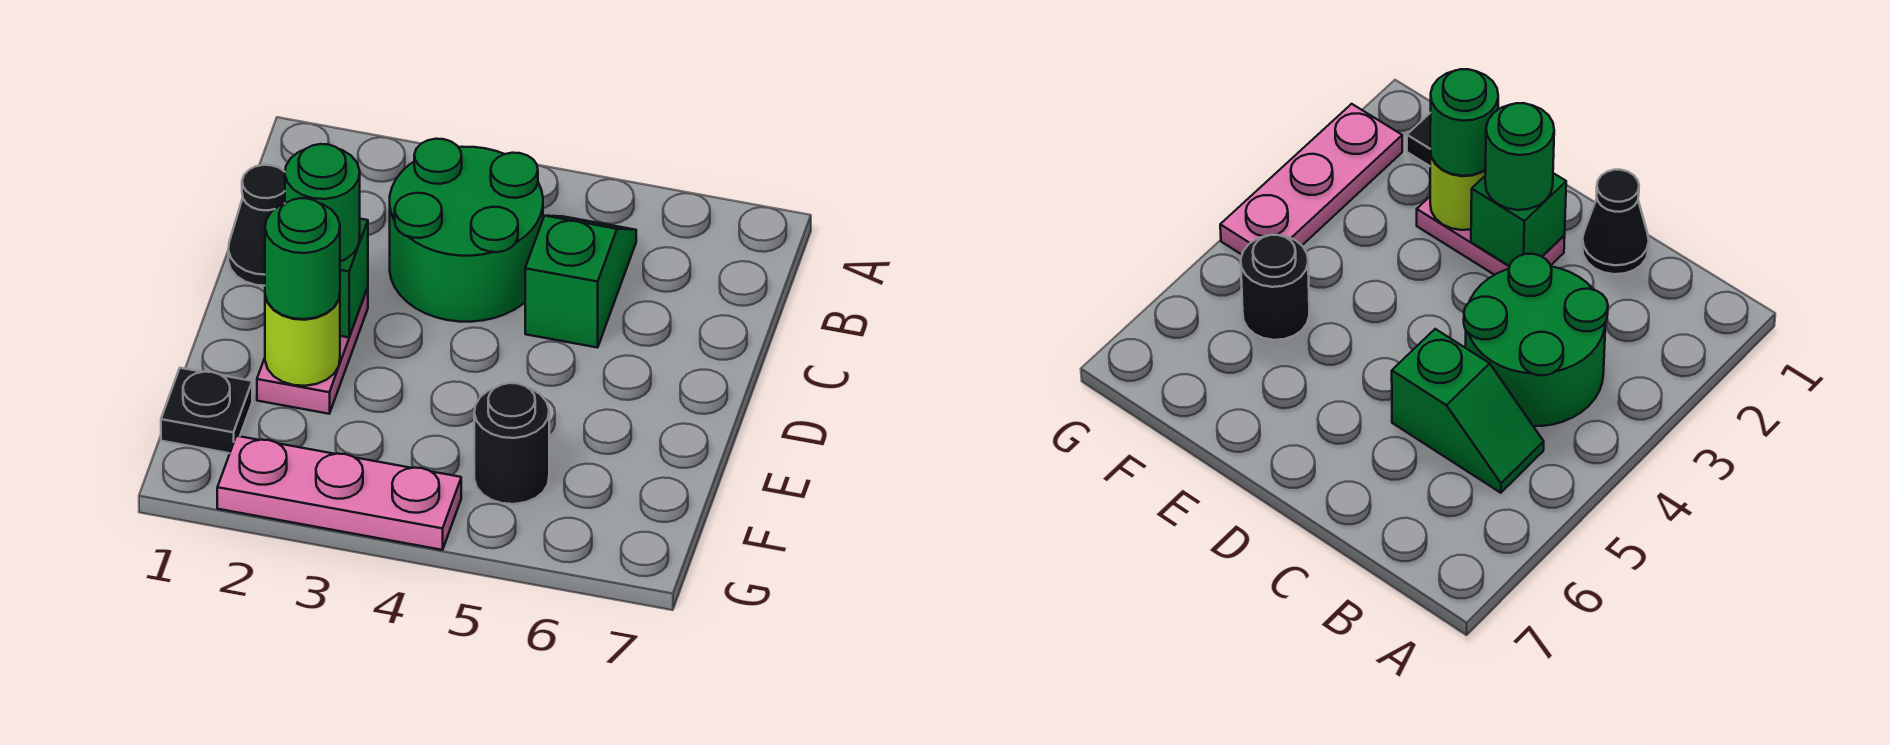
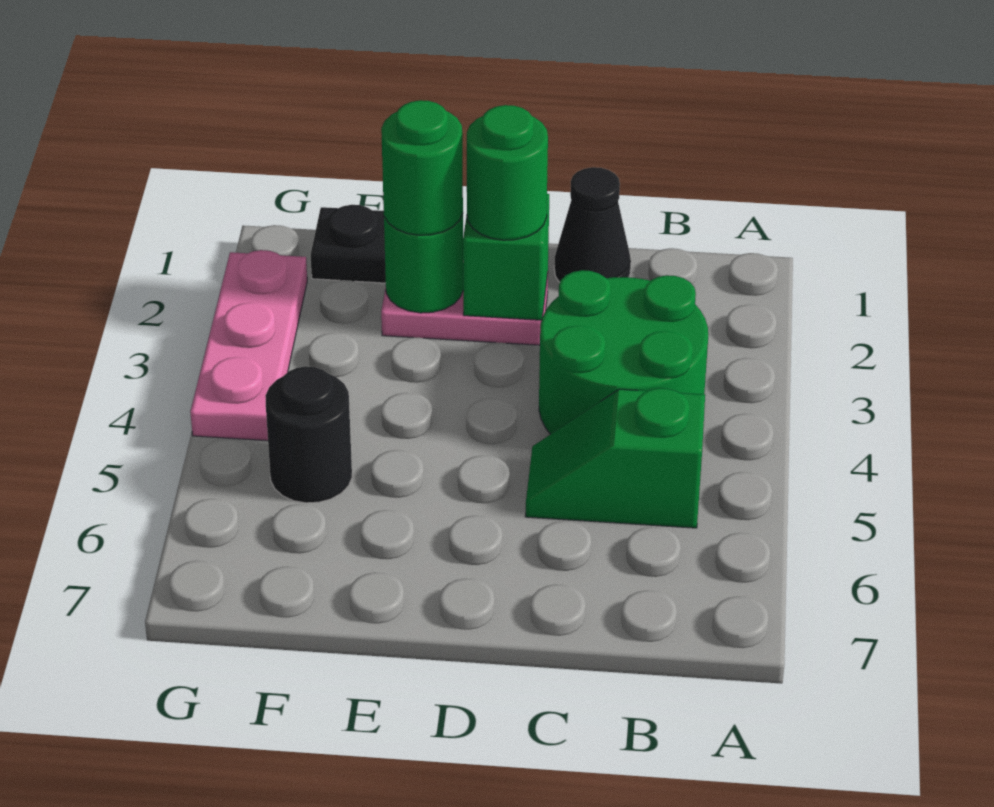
green slope B5:C5 level 1 top C -> green slope B5:C5 level 1 top B
lime round brick E2 level 2 -> green round brick E2 level 2

